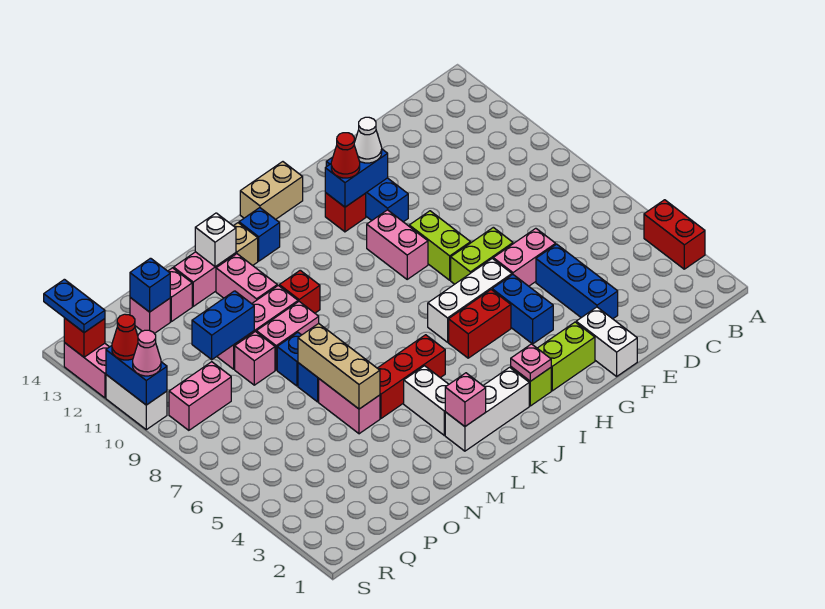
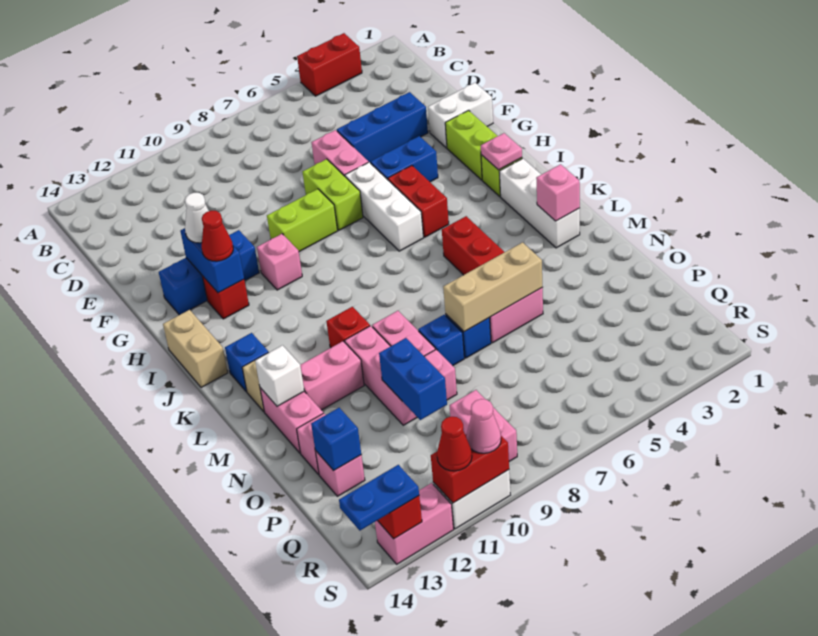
pink brick H9:H10 level 1 -> pink brick H10 level 1
white brick L3:L4 level 1 -> none
blue brick S10:S11 level 2 -> red brick S10:S11 level 2

